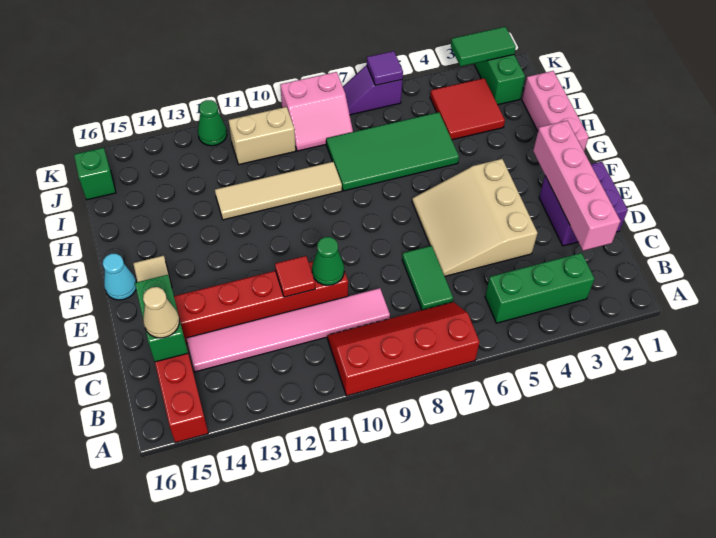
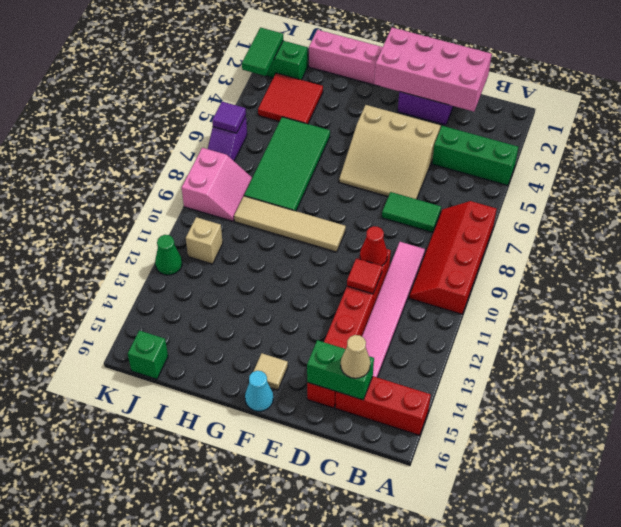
green brick B3:B5 level 1 -> green brick A4:C4 level 1
pink brick C2:F2 level 2 -> pink brick C1:F2 level 2
green cone D10 level 2 -> red cone D10 level 2
tan tile H9:H12 level 1 -> tan tile F9:I9 level 1
tan brick J10:J11 level 1 -> tan brick J11 level 1

